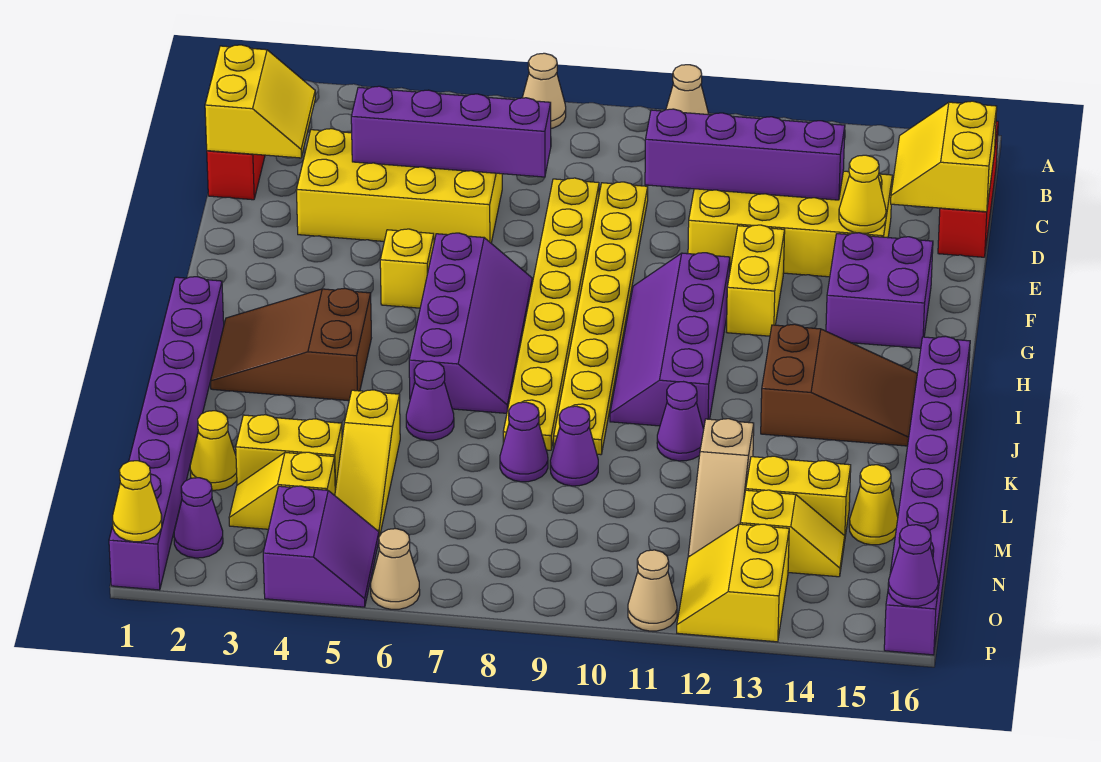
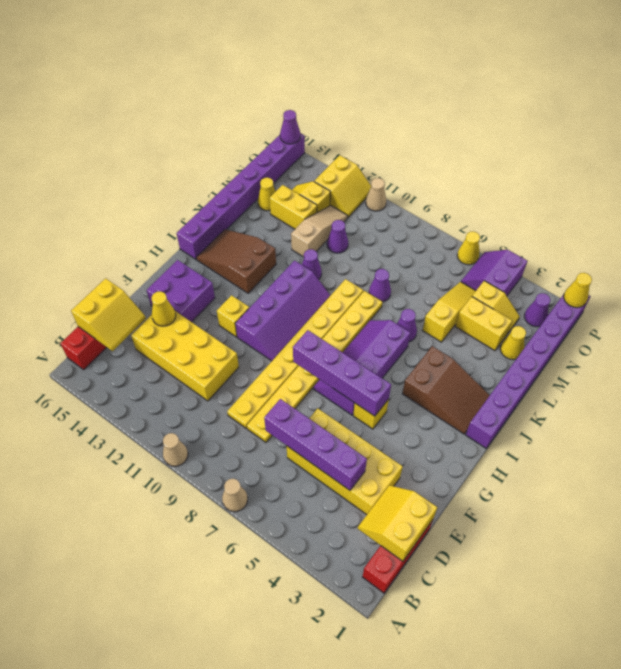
purple brick D10:D13 level 2 -> purple brick G5:G8 level 2
yellow brick F12:G12 level 1 -> yellow brick G12 level 1
purple cone L9 level 1 -> purple cone M11 level 1
tan cone P6 level 1 -> yellow cone P6 level 1

